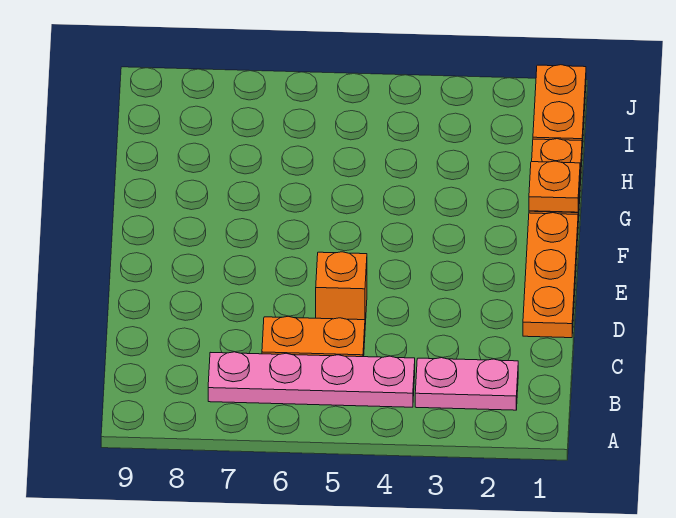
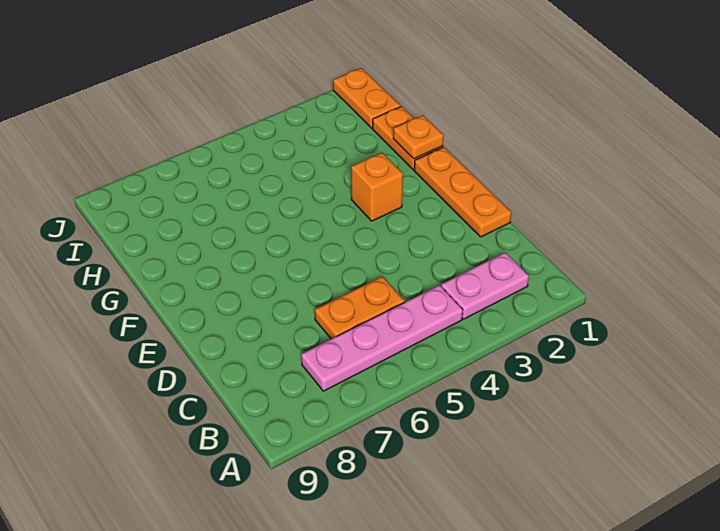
orange brick D5 level 1 -> orange brick F3 level 1

